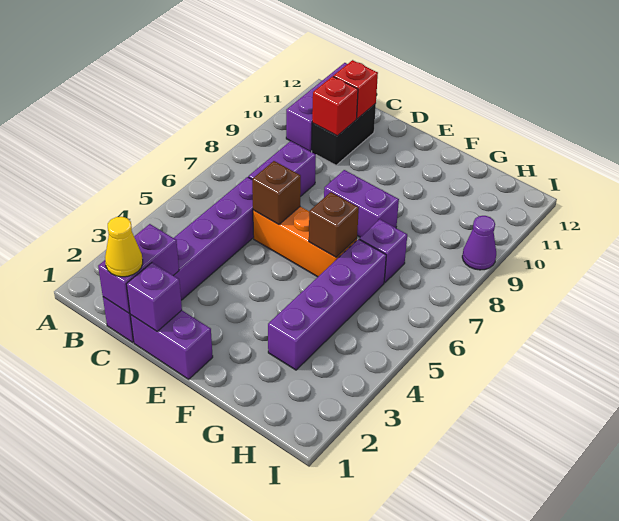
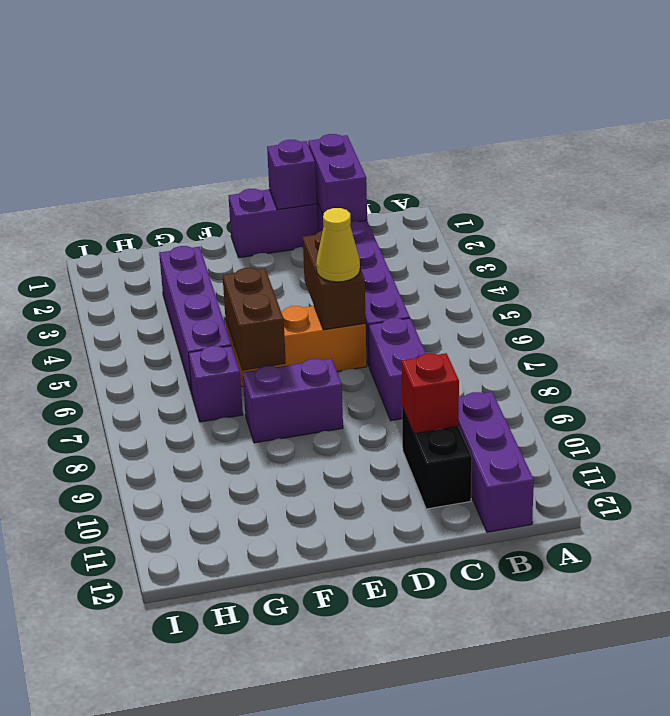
yellow cone C1 level 3 -> yellow cone D6 level 3
red brick C11 level 2 -> none
brown brick D6 level 2 -> brown brick D5:D6 level 2
brown brick F6 level 2 -> brown brick F6:F7 level 2
purple cone I9 level 1 -> none

